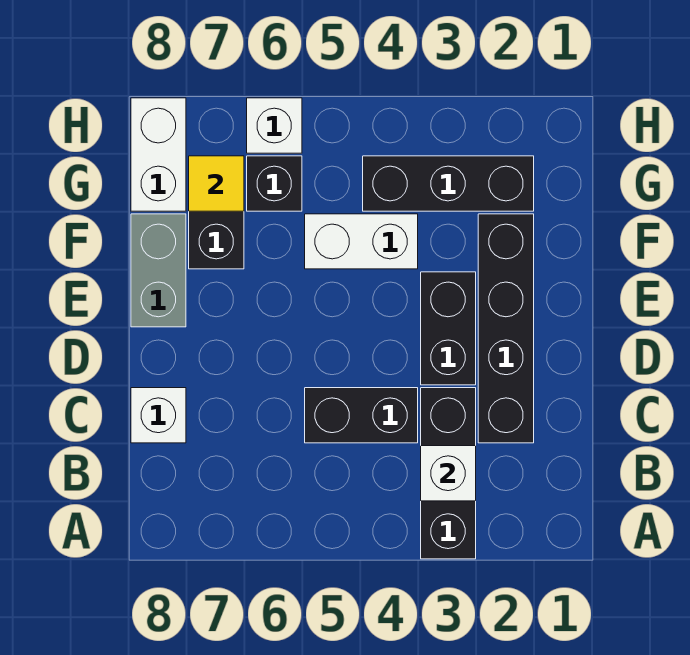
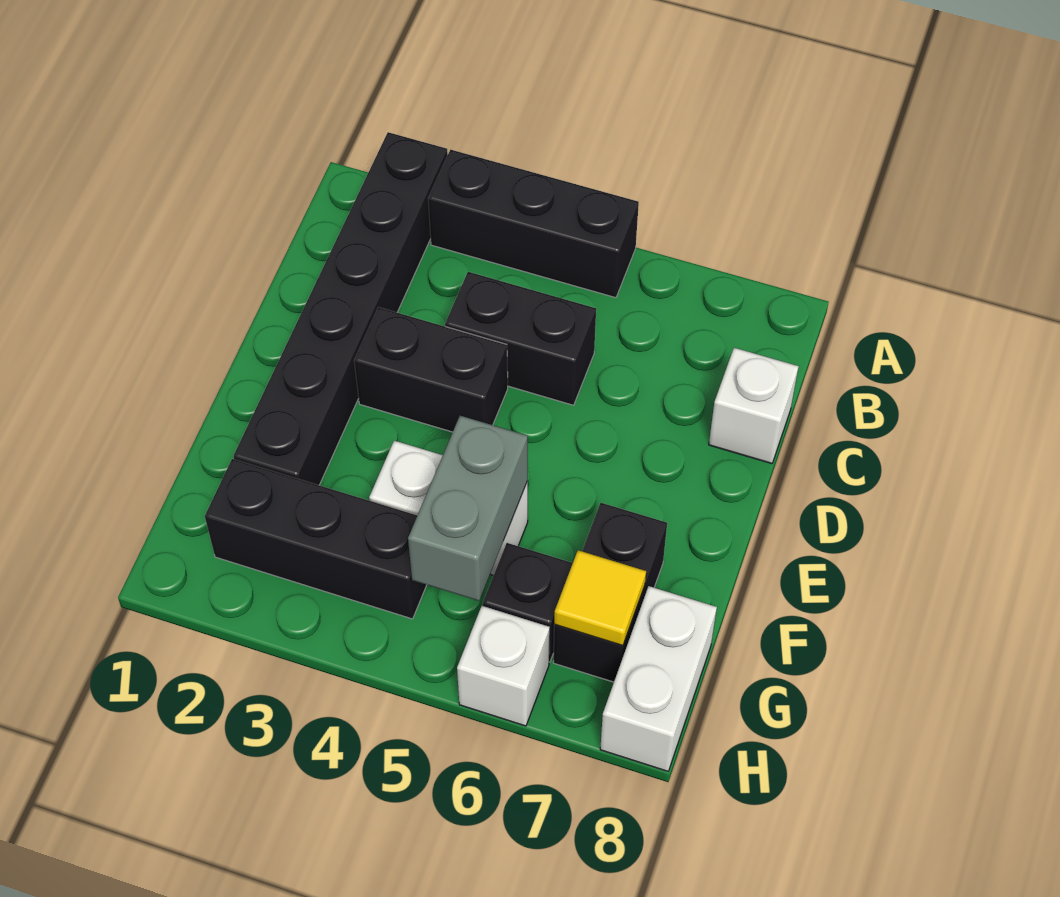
black brick A3:C3 level 1 -> black brick A3:A5 level 1
white brick B3 level 2 -> none
black brick C2:F2 level 1 -> black brick A2:F2 level 1
black brick D3:E3 level 1 -> black brick D3:D4 level 1
grey brick E8:F8 level 1 -> grey brick F5:G5 level 2

